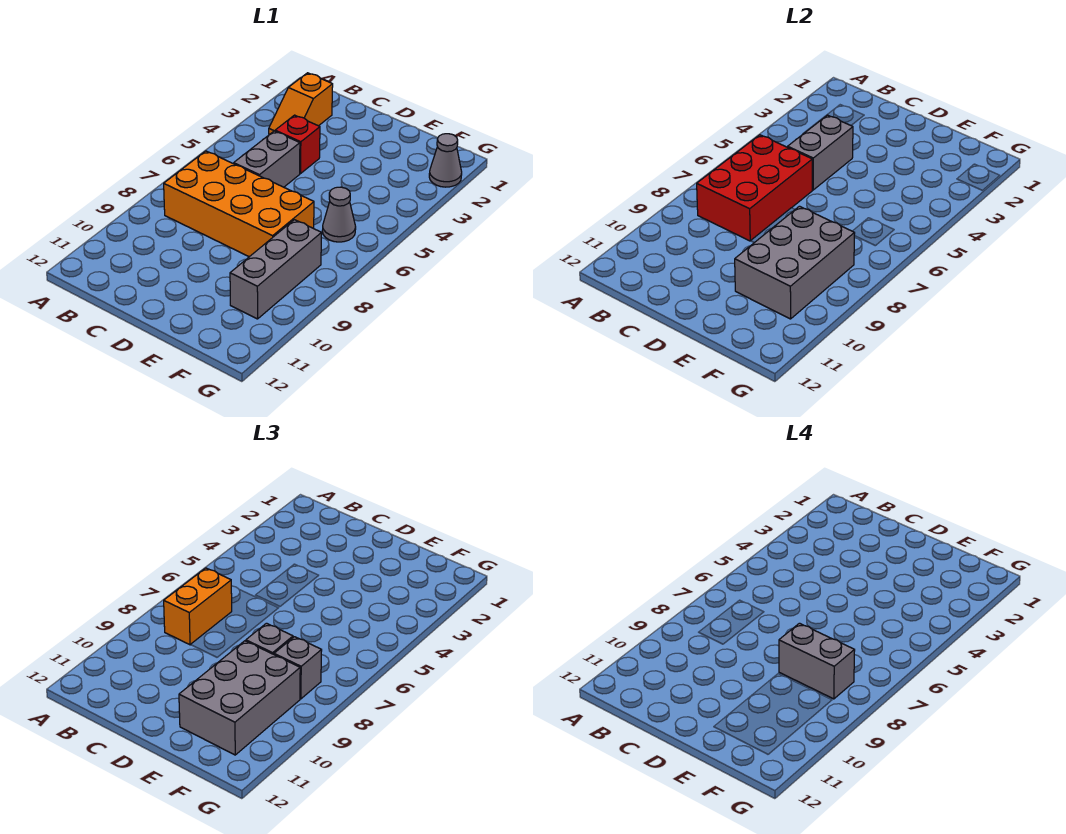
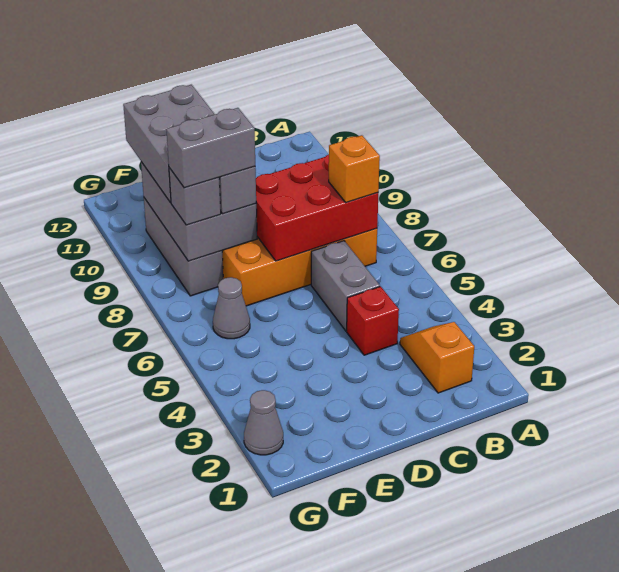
red brick B6:C8 level 2 -> red brick B7:D8 level 2
orange brick B7:B8 level 3 -> orange brick B7 level 3
grey brick C4:C5 level 2 -> none

